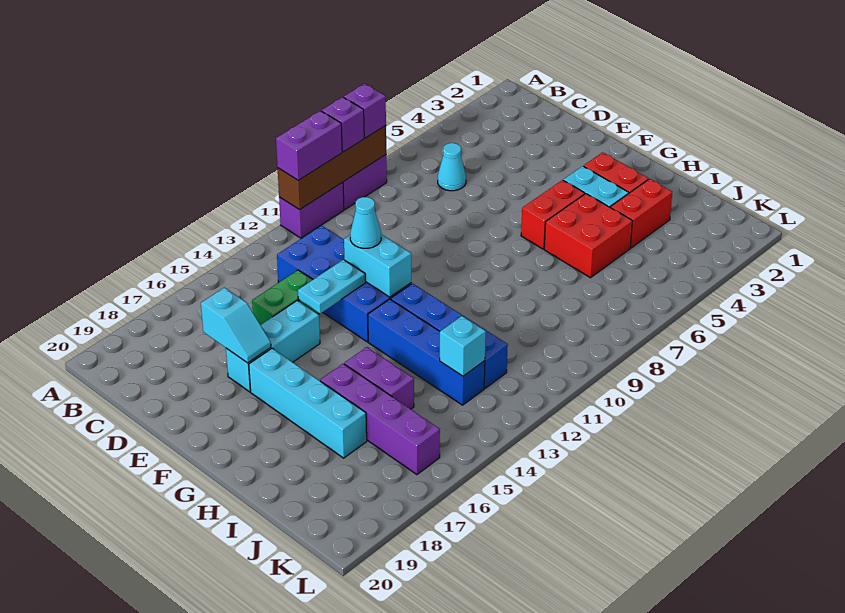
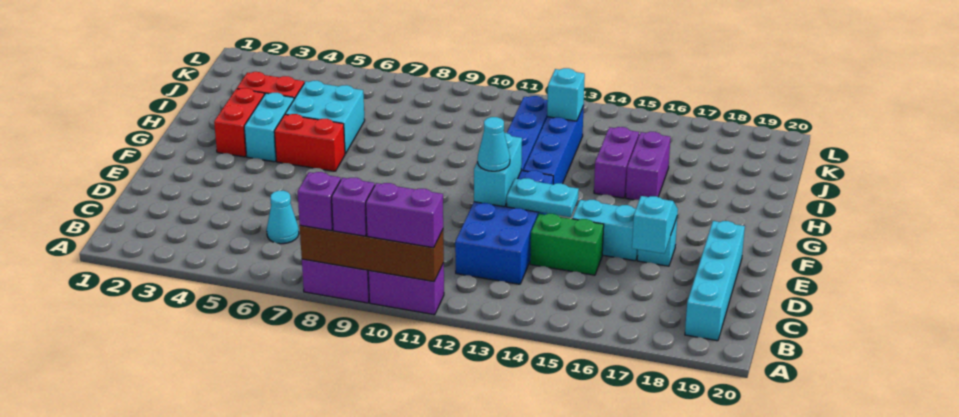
cyan brick F17:I17 level 1 -> cyan brick B19:E19 level 1
red brick H5:I6 level 1 -> cyan brick H5:I6 level 1
purple brick H16:K16 level 1 -> purple brick H16:I16 level 1

